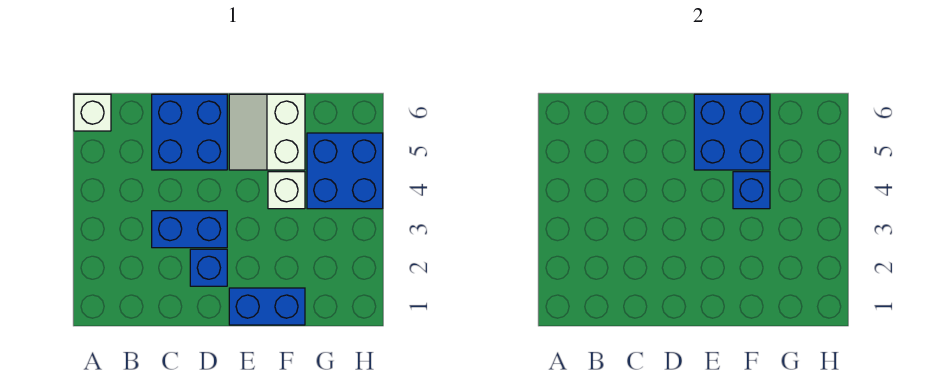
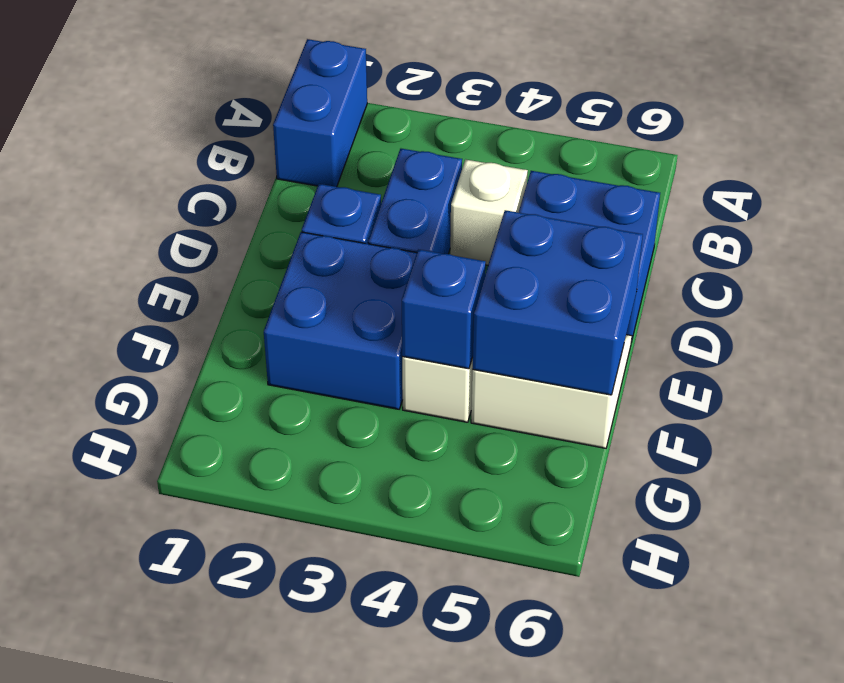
white brick A6 level 1 -> white brick C4 level 1
blue brick E1:F1 level 1 -> blue brick A1:B1 level 1
blue brick G4:H5 level 1 -> blue brick E2:F3 level 1

